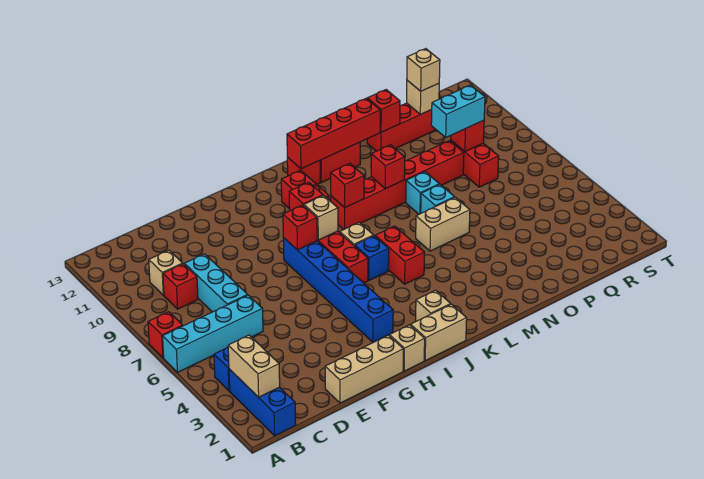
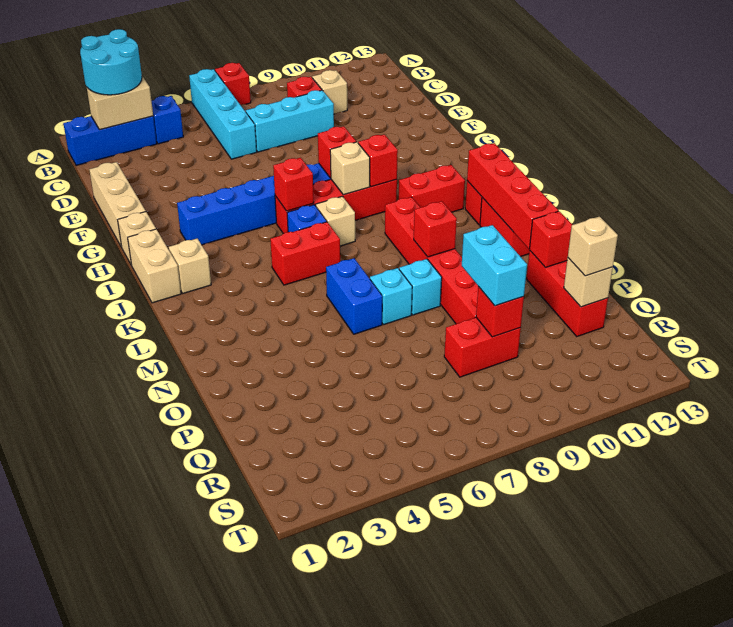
none -> cyan round brick A2:B3 level 3
red brick K9 level 2 -> red brick I6 level 2
tan brick M6:N6 level 1 -> blue brick M6:N6 level 1

